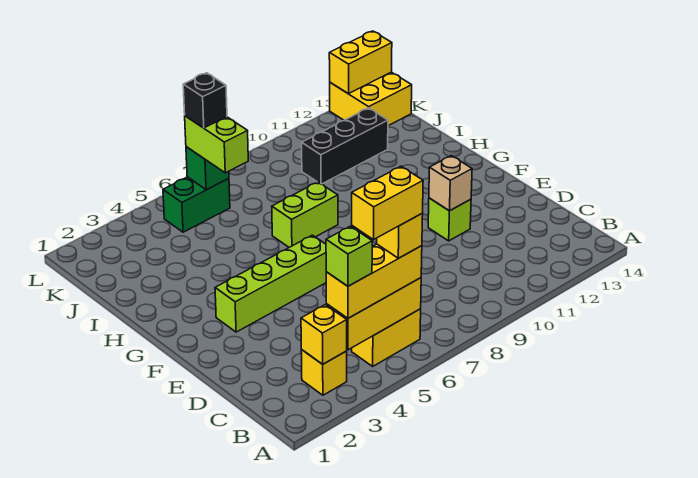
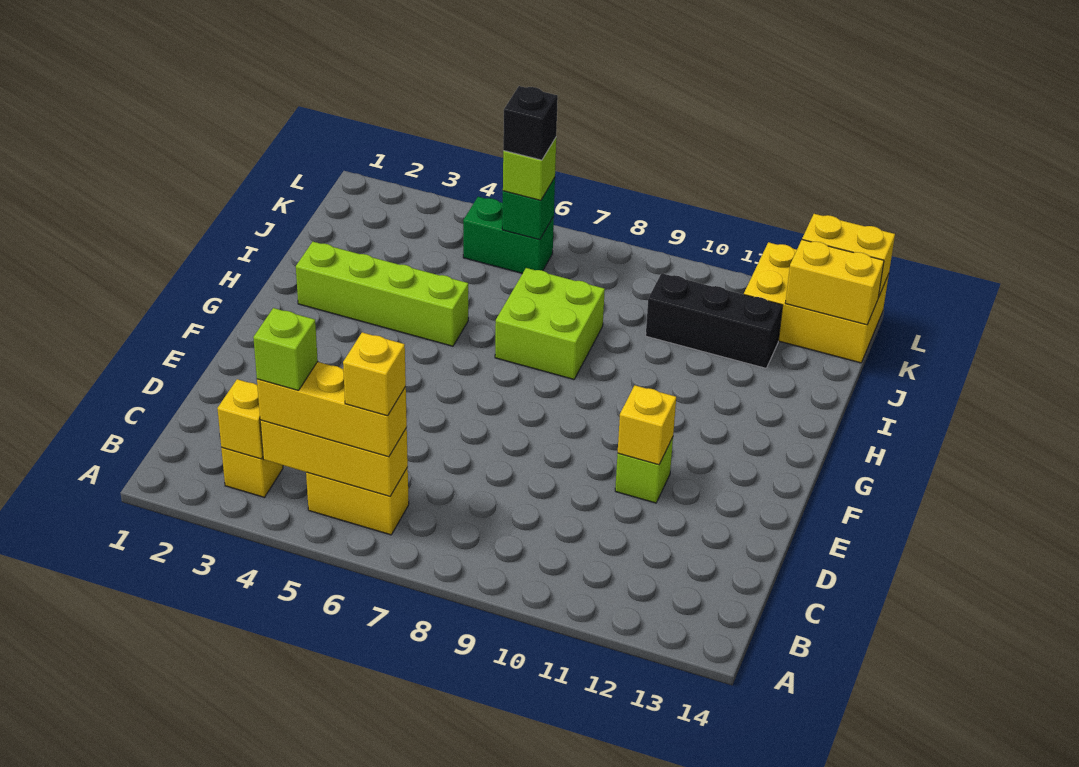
yellow brick B5:B6 level 5 -> yellow brick K13:K14 level 2
tan brick E11 level 2 -> yellow brick E11 level 2
lime brick F3:F6 level 1 -> lime brick H2:H5 level 1
lime brick H7:H8 level 1 -> lime brick H7:I8 level 1
lime brick J6:K6 level 3 -> lime brick K6 level 3
yellow brick K13:L14 level 1 -> yellow brick K12:L14 level 1

